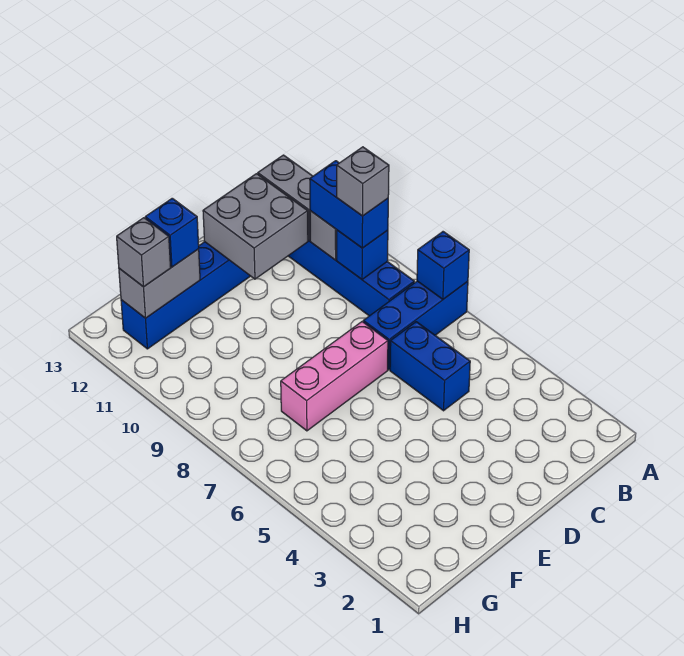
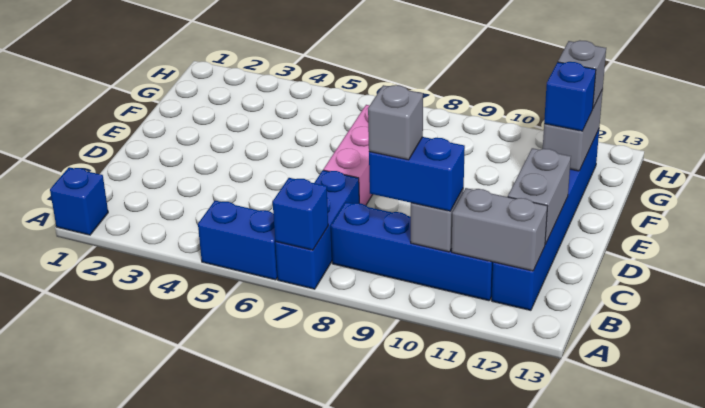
blue brick B9 level 2 -> blue brick A1 level 1
blue brick C5:C6 level 1 -> blue brick A5:A6 level 1
grey brick C11:D12 level 2 -> grey brick C12:D12 level 2

